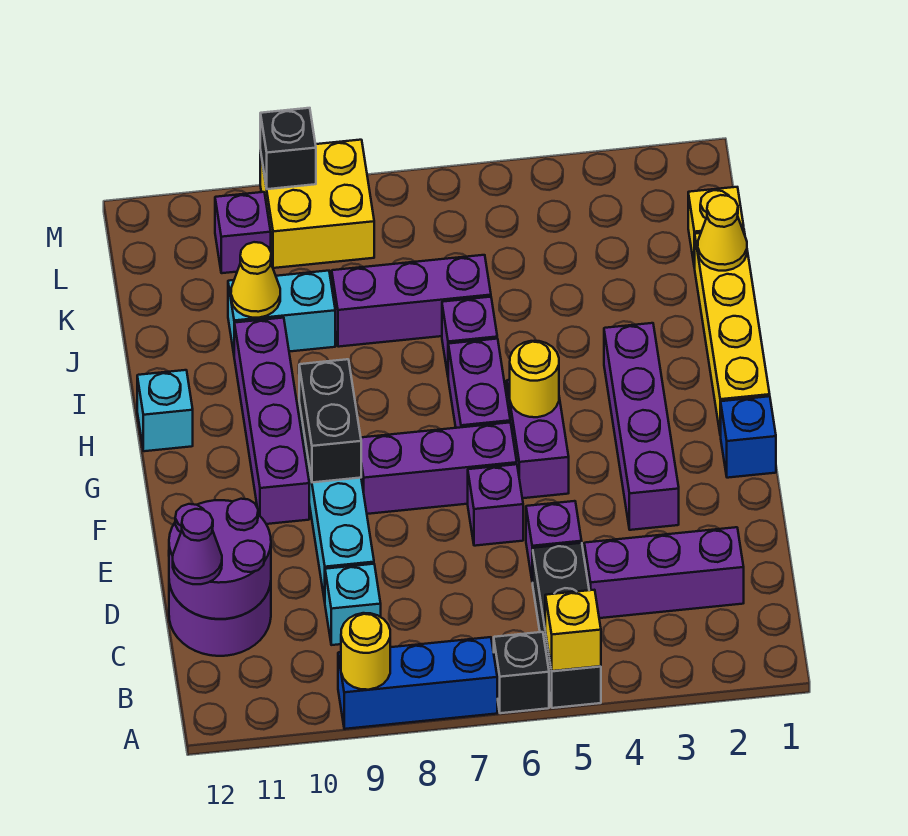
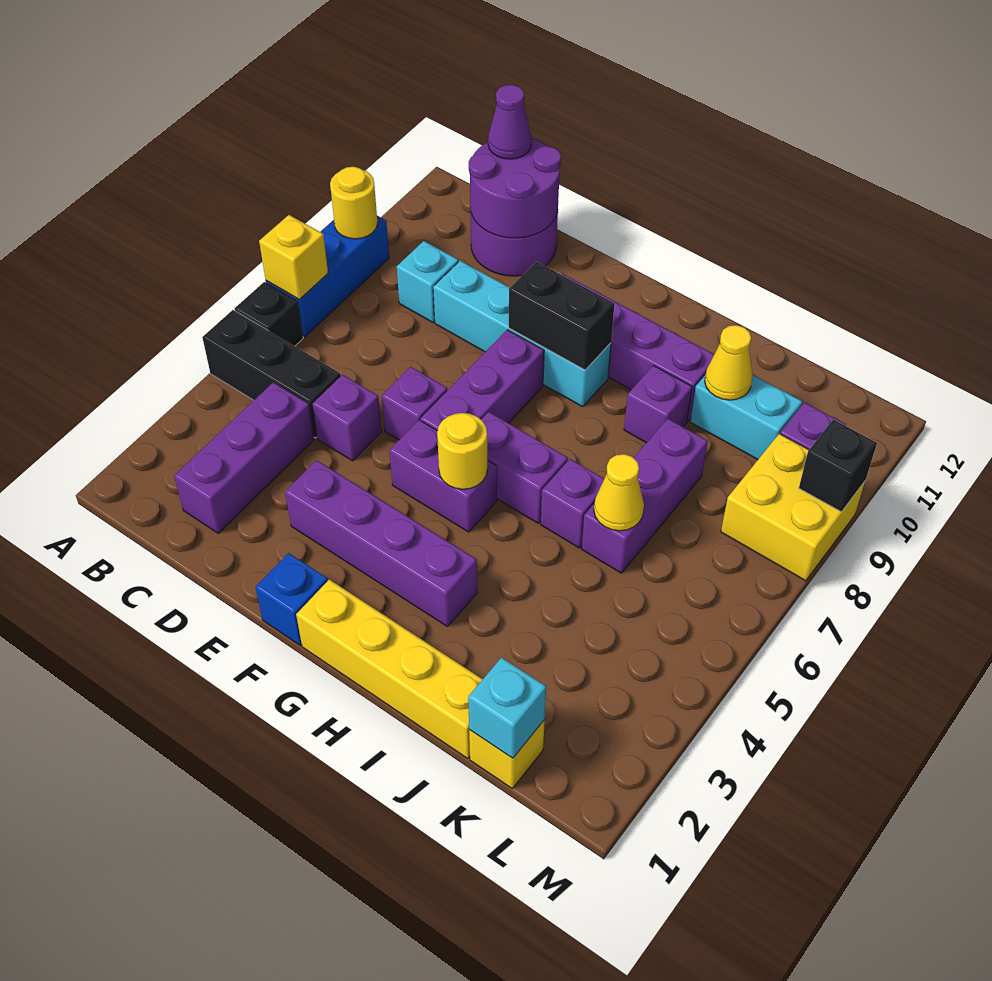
yellow brick A5 level 2 -> yellow brick A7 level 2
cyan brick H12 level 1 -> cyan brick K1 level 2
none -> purple brick I9 level 1
yellow cone J1 level 2 -> yellow cone J6 level 2
cyan brick J9:J10 level 1 -> cyan brick J10:K10 level 1

